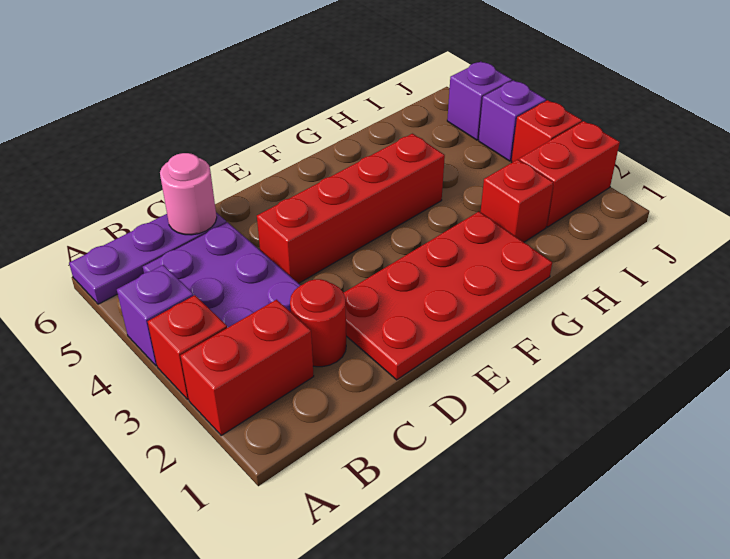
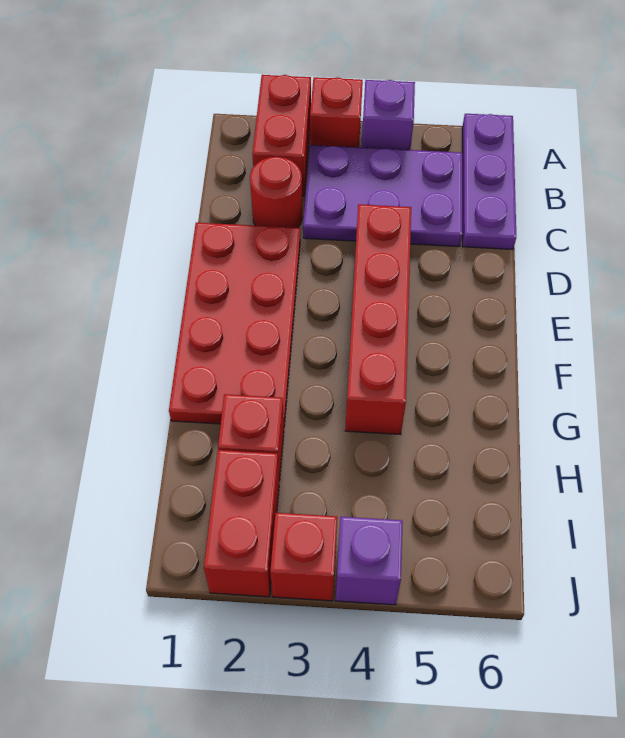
pink round brick C6 level 2 -> none
purple brick J5 level 1 -> none

